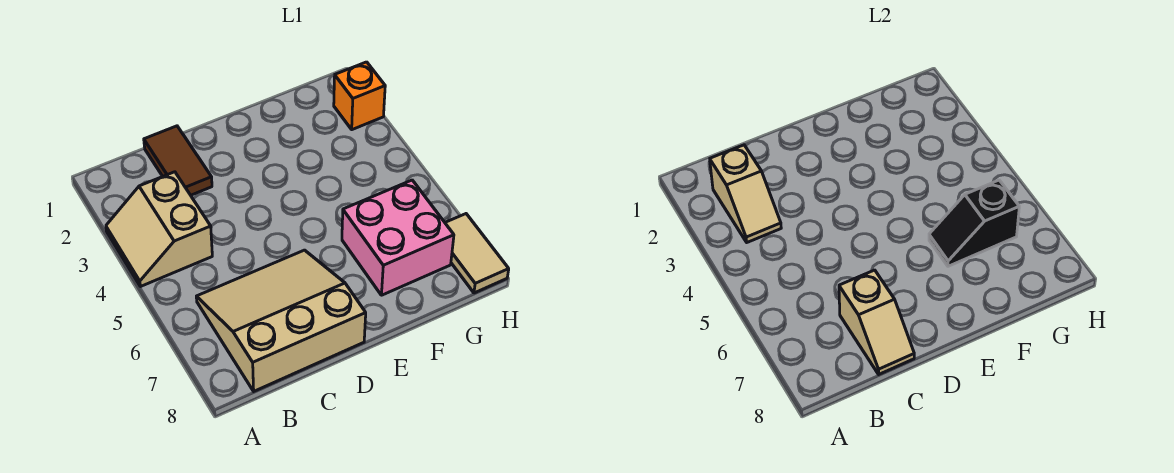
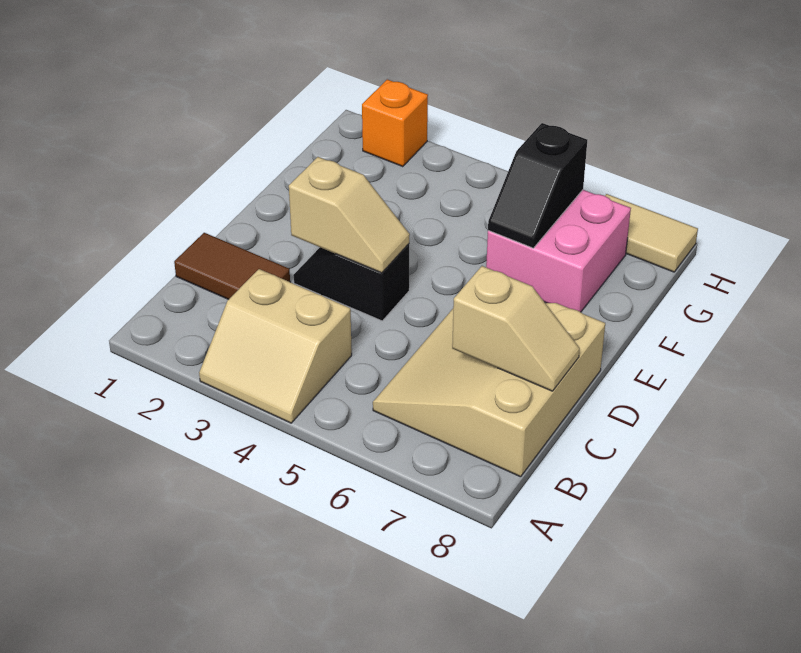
tan slope B2:B3 level 2 top 2 -> tan slope D3:D4 level 2 top 3
none -> black slope D3:D4 level 1 top 4

